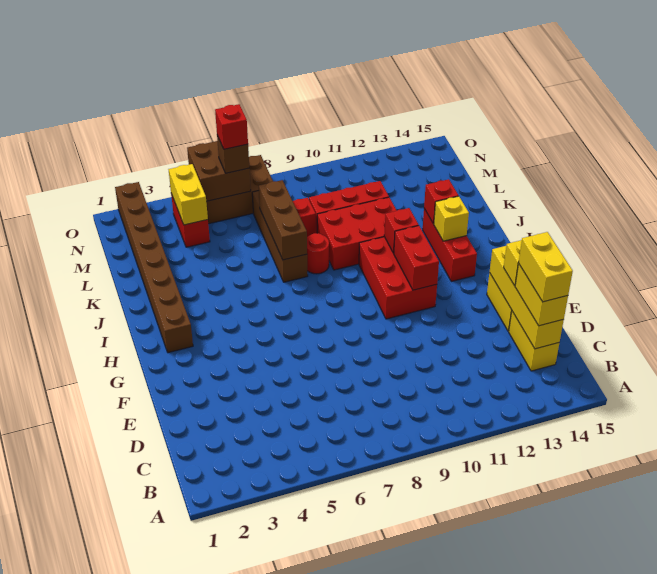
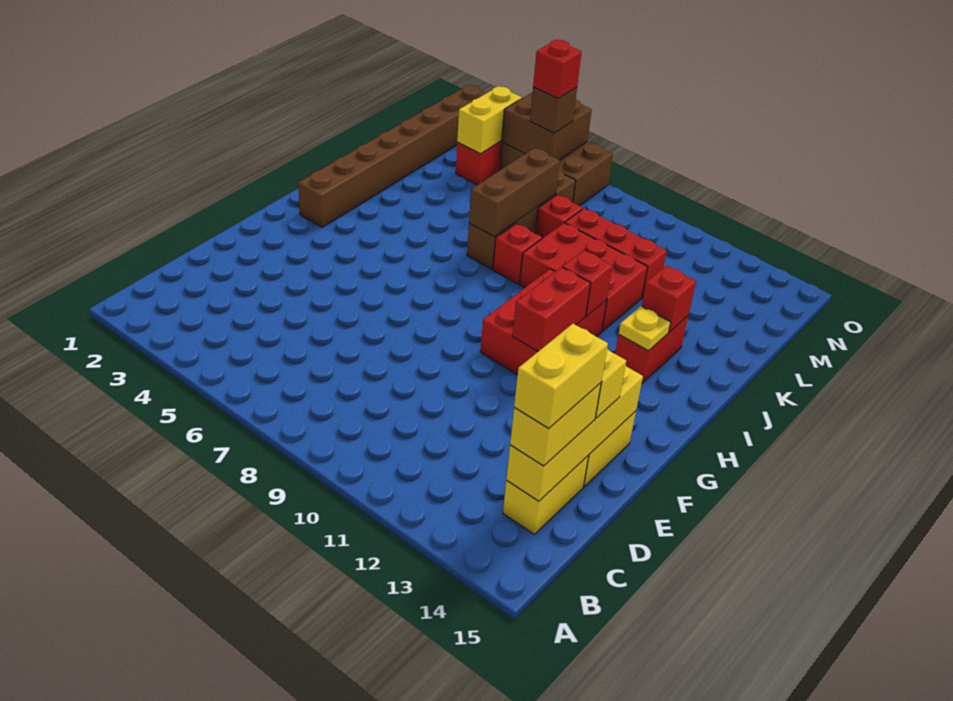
red brick H13:J13 level 1 -> red brick I13:J13 level 1
yellow brick I13 level 2 -> yellow plate I13 level 2
red round brick J8 level 1 -> red brick J8 level 1

